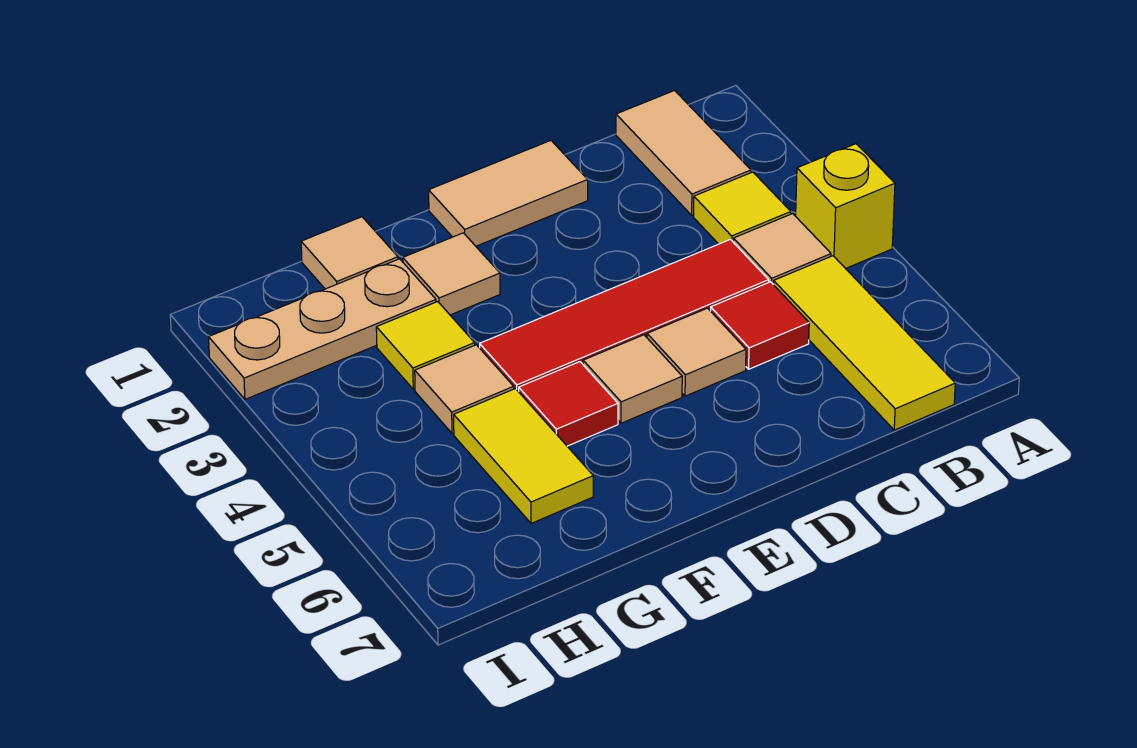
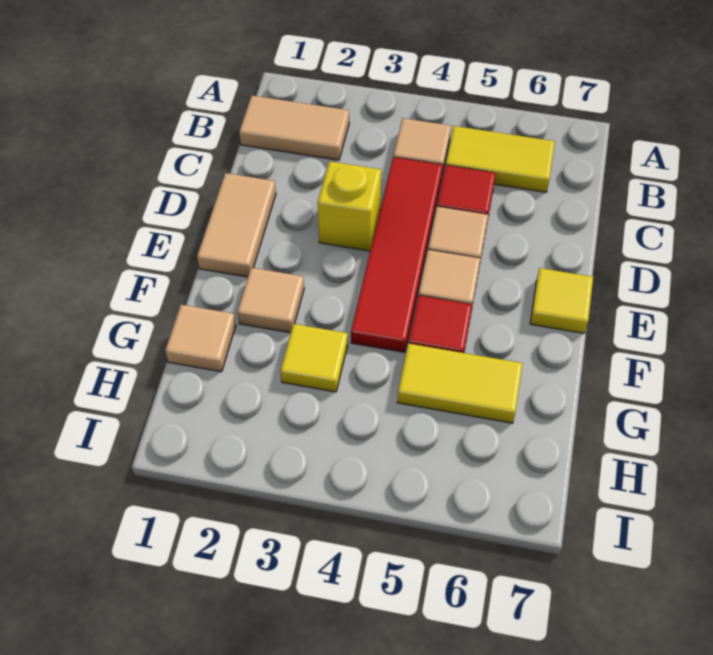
yellow brick A4 level 1 -> yellow brick D3 level 1
yellow tile B3 level 1 -> yellow tile E7 level 1
yellow tile B5:B7 level 1 -> yellow tile B5:B6 level 1
tan plate G2:I2 level 1 -> none
tan tile G4 level 1 -> none

